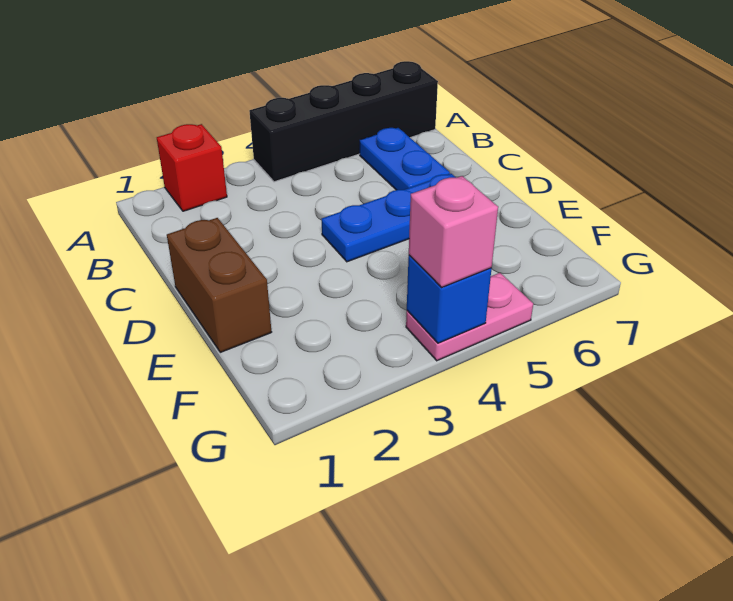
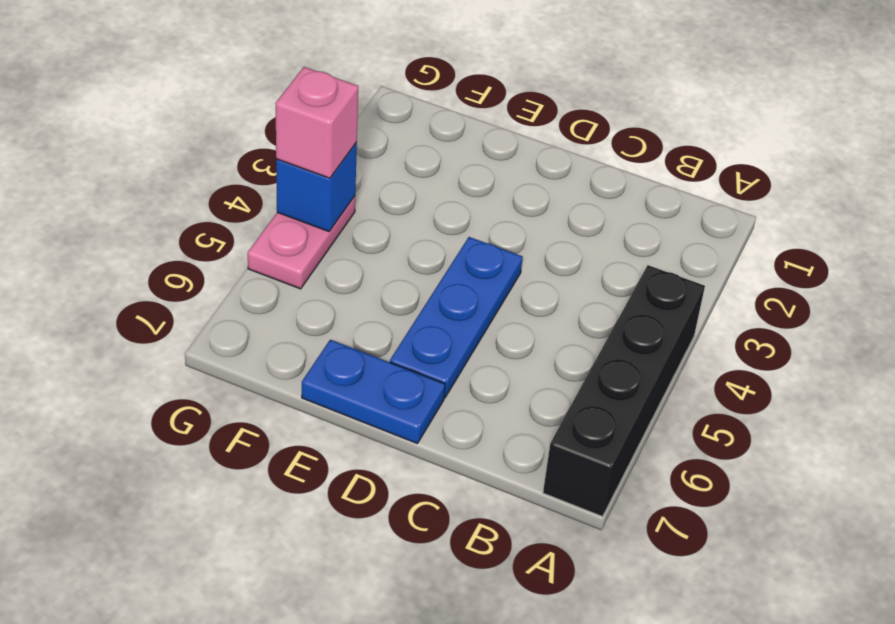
red brick A2 level 1 -> none
blue plate B6:C6 level 1 -> blue plate D7:E7 level 1
brown brick D1:E1 level 1 -> none

